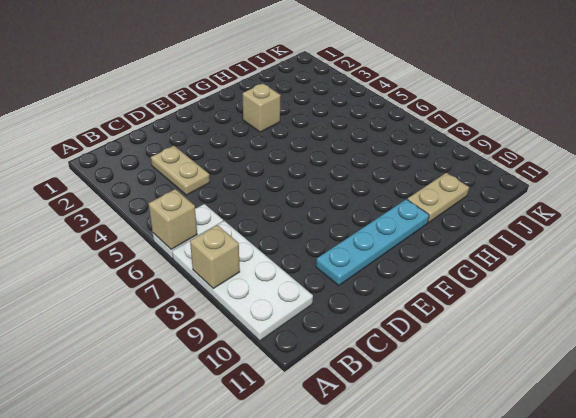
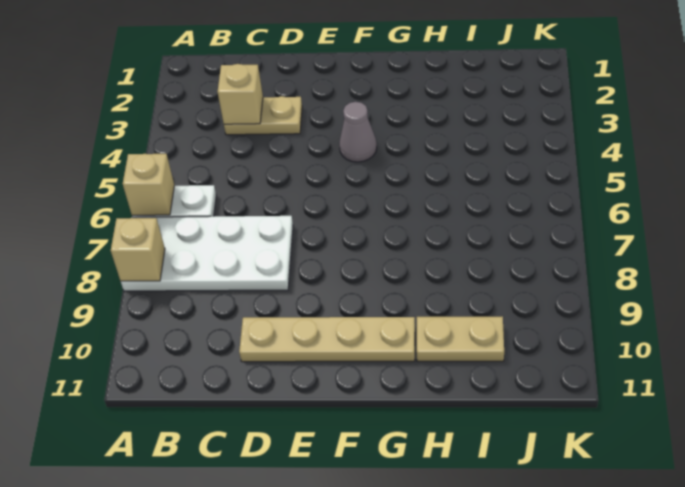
white plate A7:B10 level 1 -> white plate A7:D8 level 1
tan plate C3:C4 level 1 -> tan plate C3:D3 level 1
cyan plate D10:G10 level 1 -> tan plate D10:G10 level 1
none -> grey cone F4 level 1
tan brick G3 level 1 -> tan brick C3 level 2

